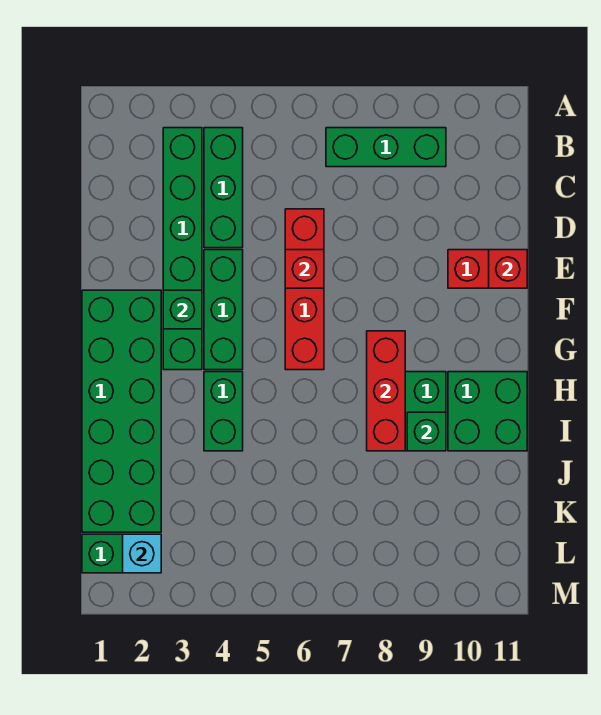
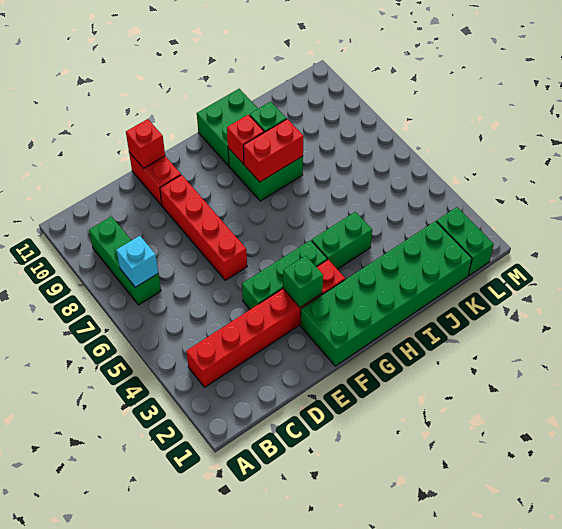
green brick B3:G3 level 1 -> red brick B3:G3 level 1
green brick B4:D4 level 1 -> none
red brick D6:G6 level 1 -> red brick E6:E9 level 1
red brick E6 level 2 -> red brick H9 level 2
red brick G8:I8 level 2 -> red brick H8:I8 level 2
cyan brick L2 level 2 -> cyan brick B7 level 2

